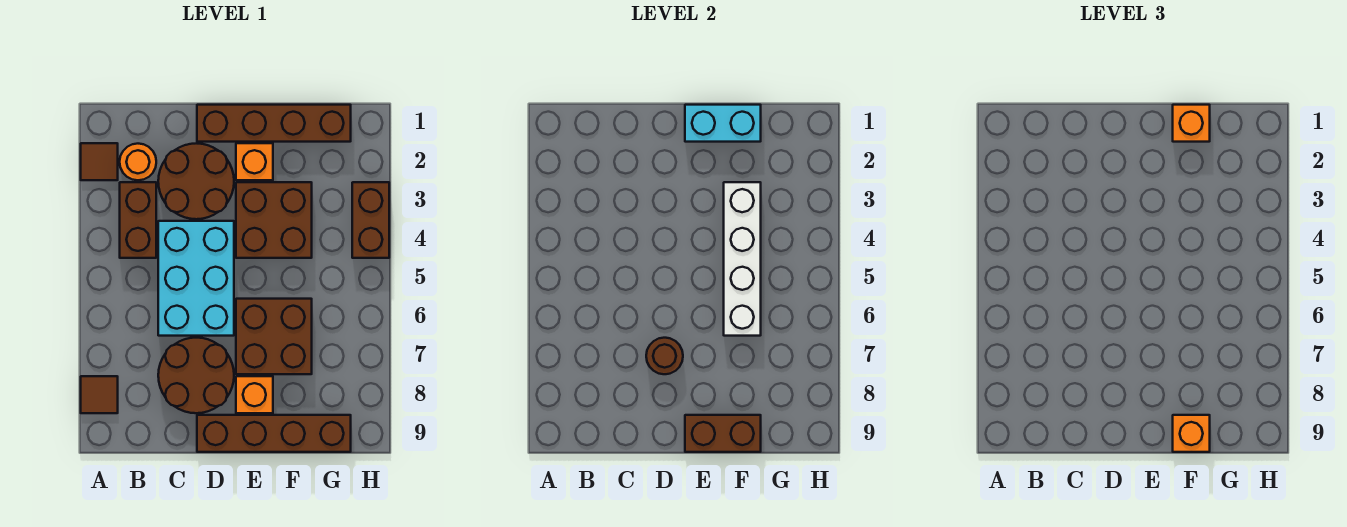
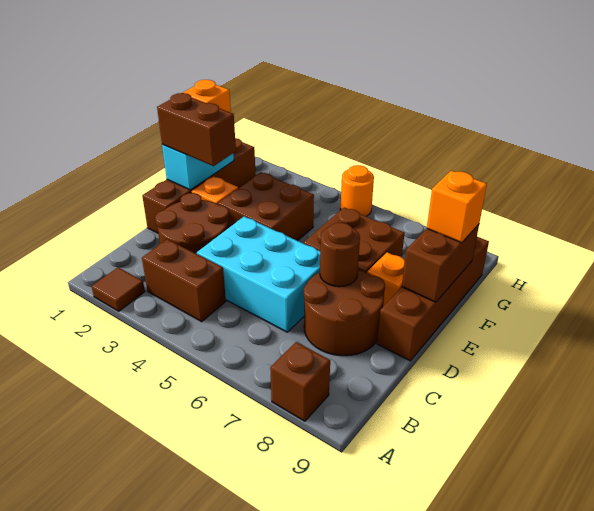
brown tile A8 level 1 -> brown brick A8 level 1
orange round brick B2 level 1 -> orange round brick H5 level 1
white brick F3:F6 level 2 -> none
brown brick H3:H4 level 1 -> brown brick E1:E2 level 3

